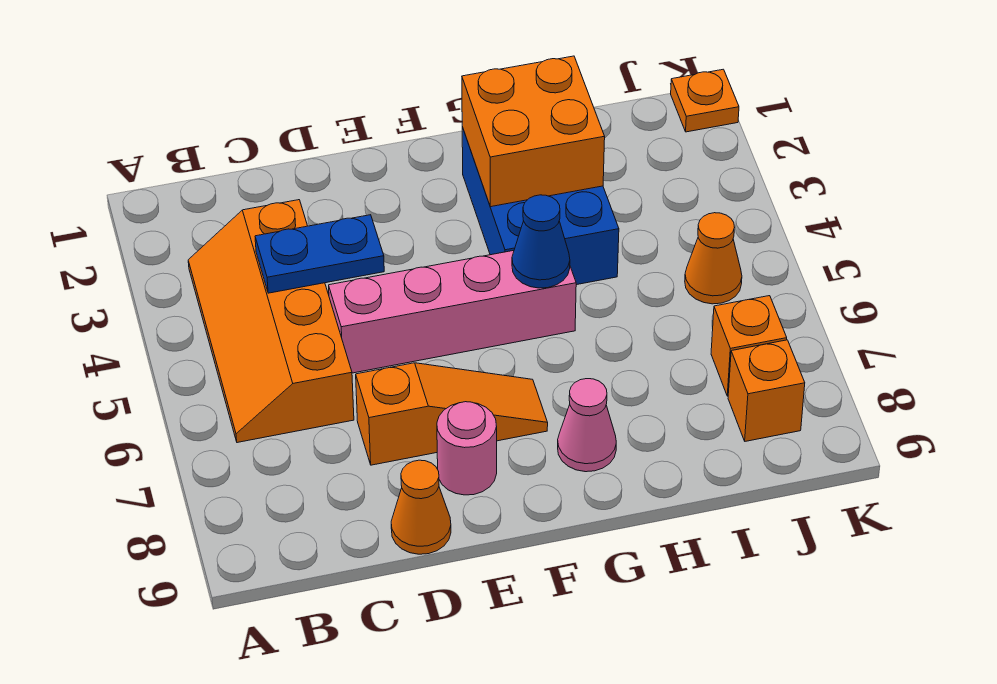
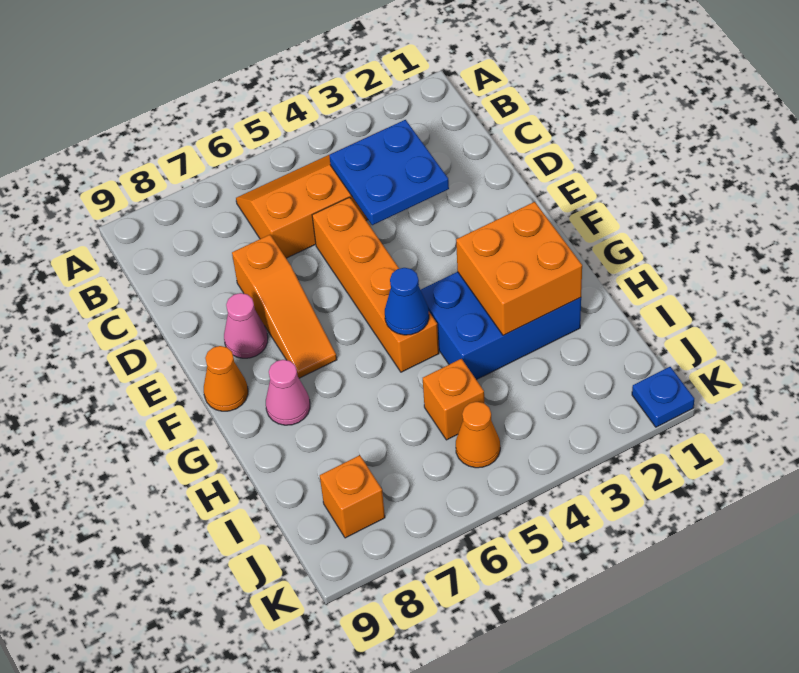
blue plate C4:D4 level 2 -> blue plate C3:D4 level 2
pink brick D5:G5 level 1 -> orange brick D5:G5 level 1
orange cone D9 level 1 -> orange cone F9 level 1
pink round brick E8 level 1 -> pink cone E8 level 1
orange brick J7 level 1 -> orange brick I5 level 1
orange plate K1 level 1 -> blue plate K1 level 1

